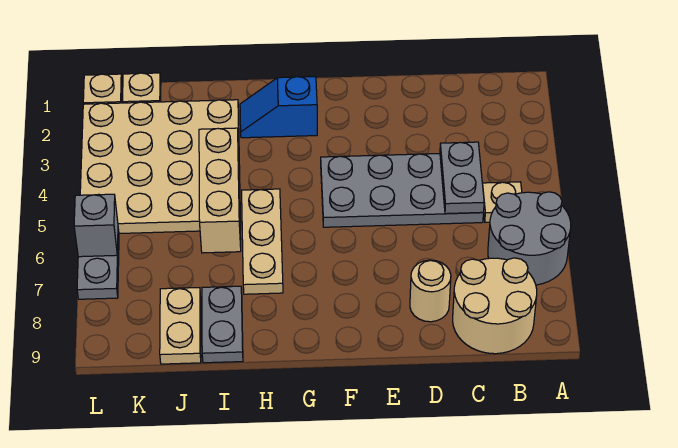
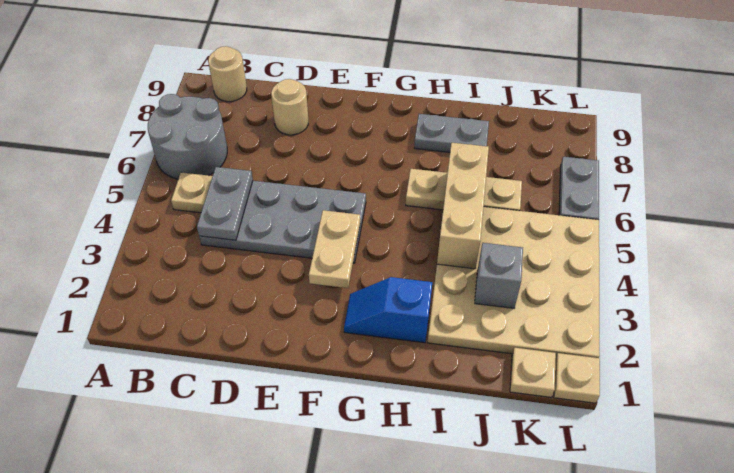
tan round brick B8:C9 level 1 -> tan round brick B9 level 1
blue slope G2:H2 level 1 top G -> blue slope G2:H2 level 1 top H
tan plate H5:H7 level 1 -> tan plate H6:J6 level 1
grey plate I8:I9 level 1 -> grey plate H8:I8 level 1
tan plate J8:J9 level 1 -> tan plate F3:F4 level 2
grey brick L6 level 2 -> grey brick J3 level 2

